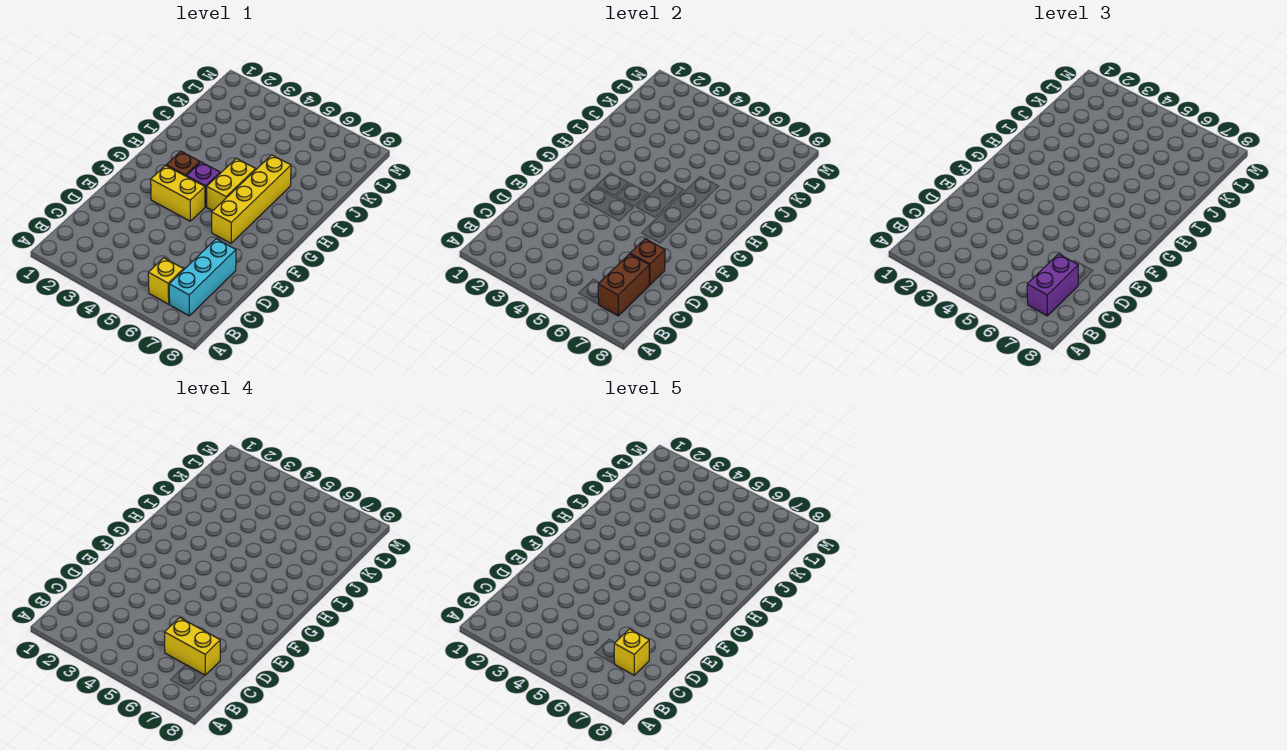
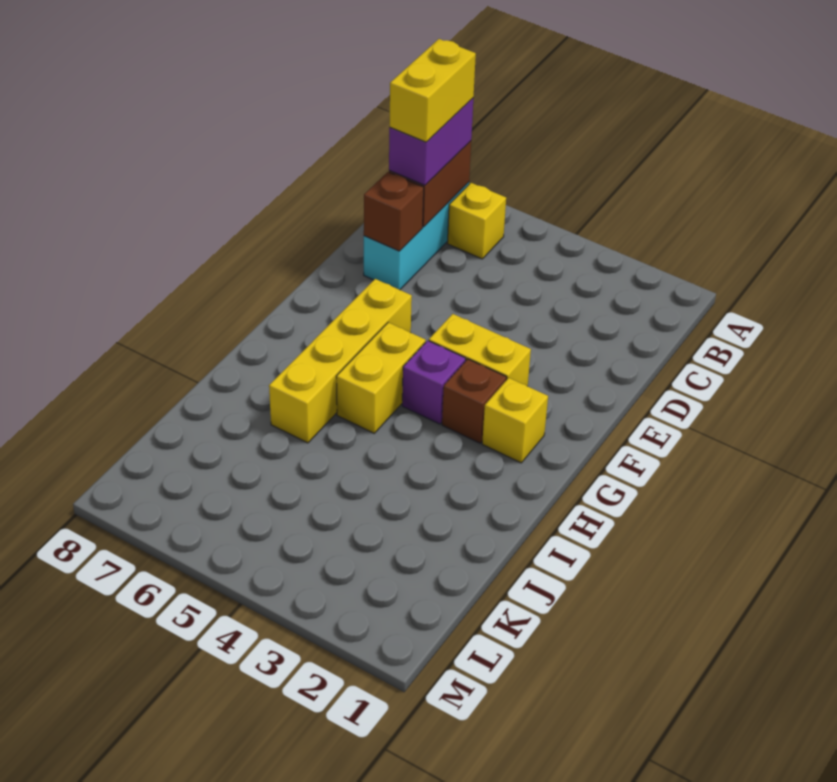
yellow brick C6:C7 level 4 -> yellow brick B7:C7 level 4
yellow brick C7 level 5 -> yellow brick G2 level 1

